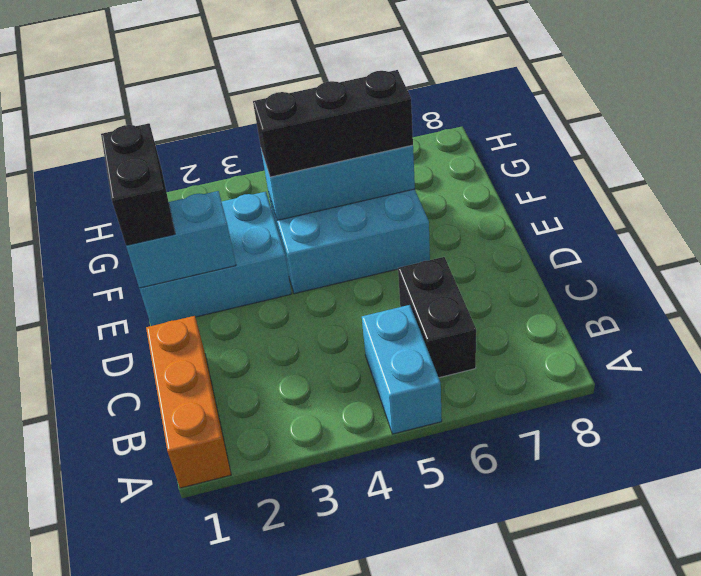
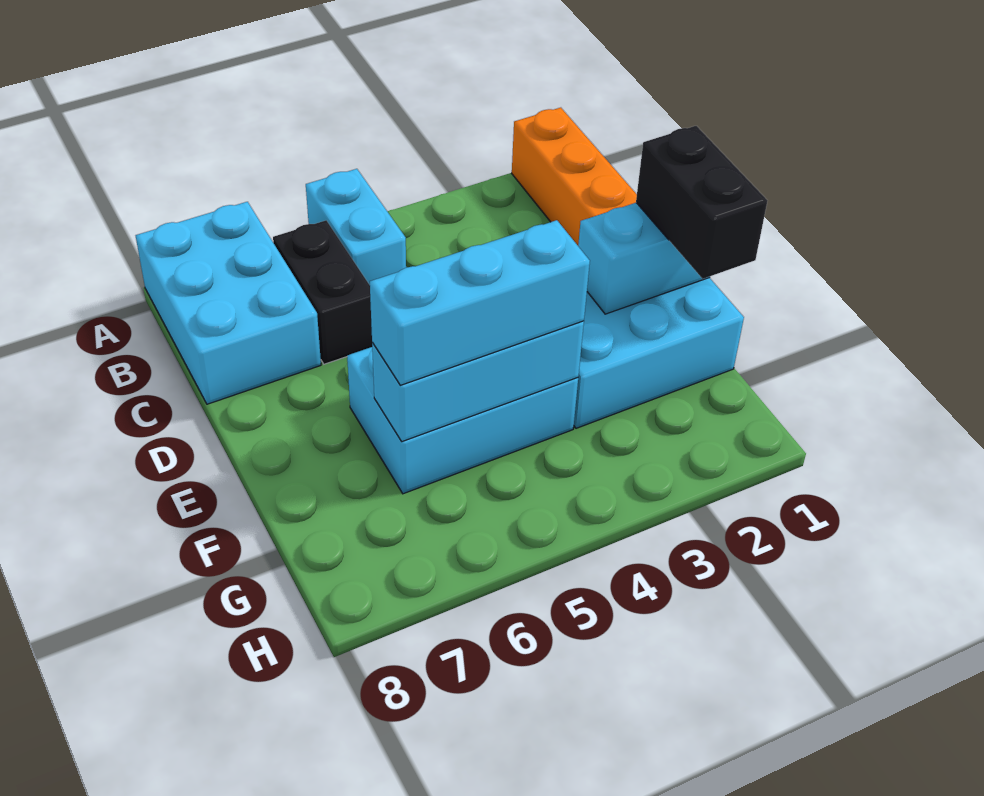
none -> cyan brick A7:C8 level 1
black brick F4:F6 level 3 -> cyan brick F4:F6 level 3

